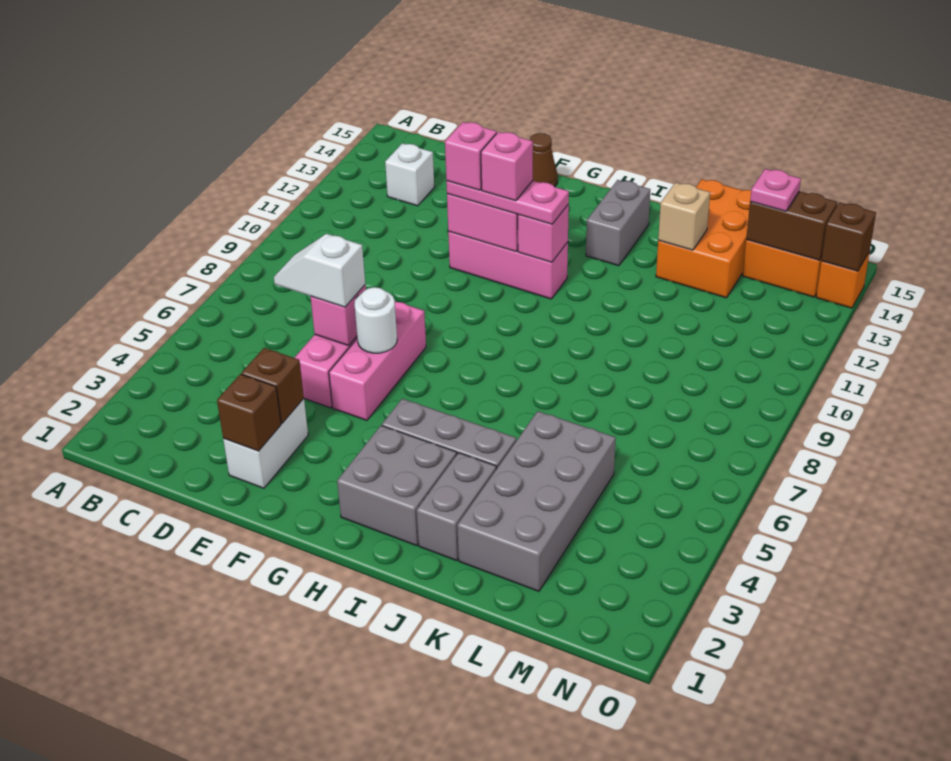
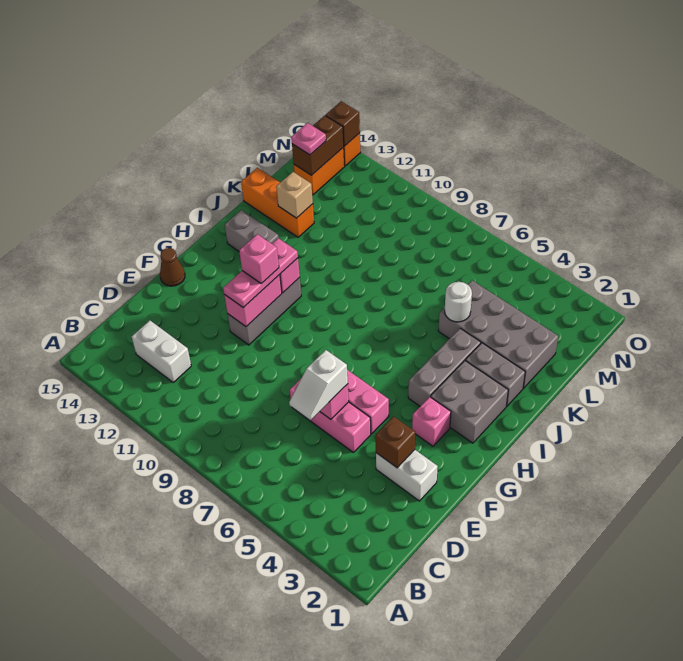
white brick C13 level 1 -> white brick C12:C13 level 1
brown brick E2 level 2 -> none
white round brick F6 level 2 -> white round brick K5 level 2
pink brick F11:H11 level 1 -> grey brick F11:H11 level 1
pink brick F11 level 4 -> pink brick G3 level 1
orange brick K13:L15 level 1 -> orange brick K13:K15 level 1

